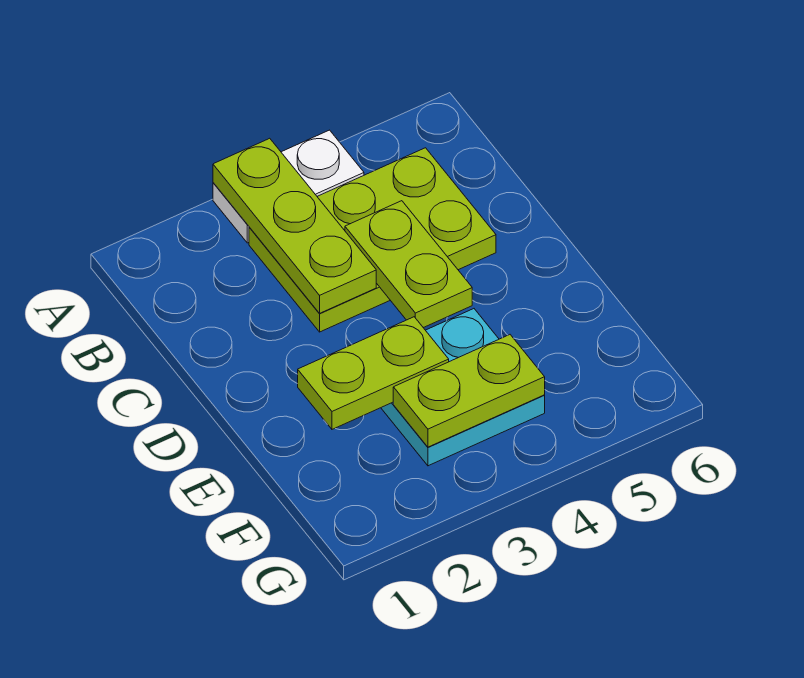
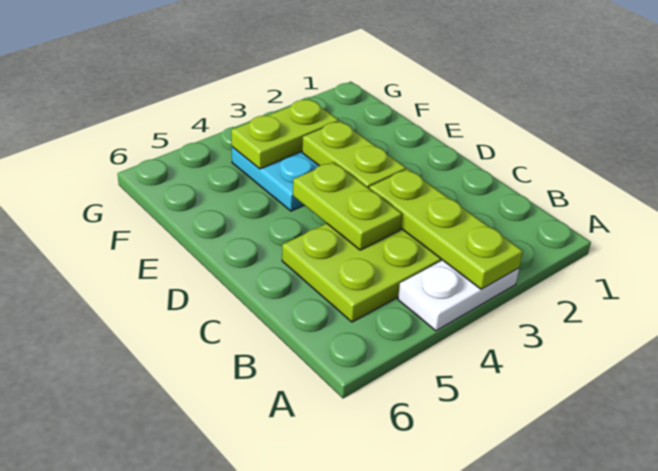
lime plate E2:E3 level 2 -> lime plate D3:E3 level 2

